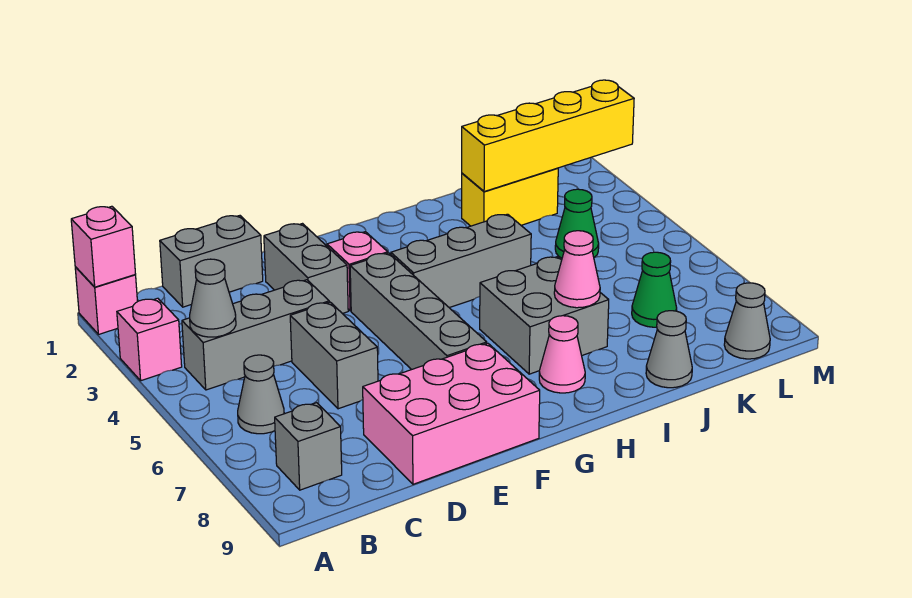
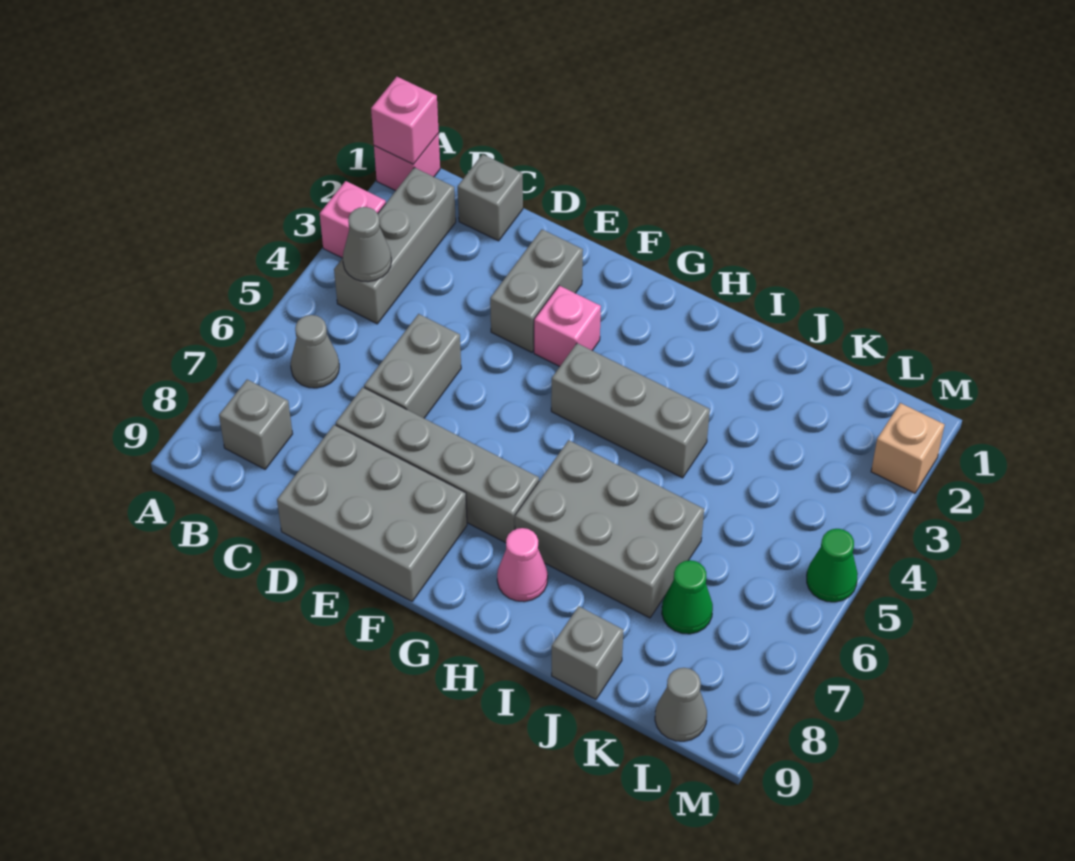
grey brick B4:D4 level 1 -> grey brick B2:B4 level 1
grey brick C1:D1 level 1 -> grey brick C1 level 1
pink brick D8:F9 level 1 -> grey brick D8:F9 level 1
grey brick F4:F7 level 1 -> grey brick D7:G7 level 1
grey brick H6:I7 level 1 -> grey brick H6:J7 level 1
pink cone I7 level 2 -> none
yellow brick J2:K2 level 1 -> none
yellow brick J2:M2 level 2 -> none
grey cone J9 level 1 -> grey brick J9 level 1
green cone K4 level 1 -> green cone M5 level 1
none -> tan brick M2 level 1

